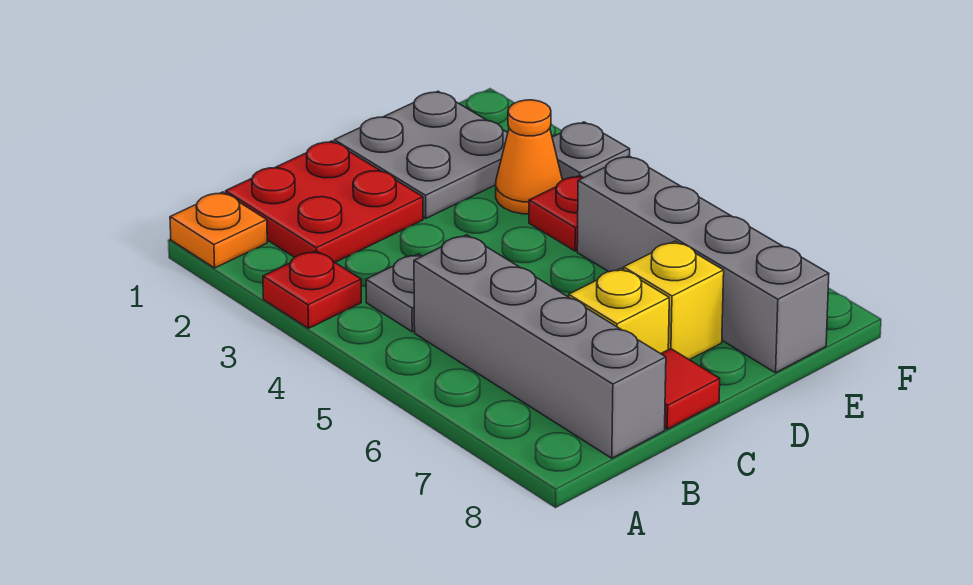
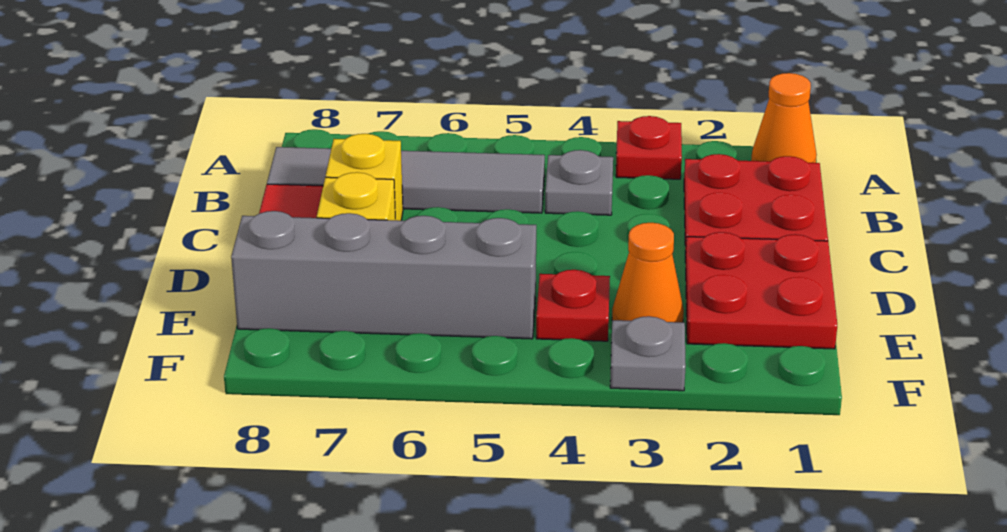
orange plate A1 level 1 -> orange cone A1 level 1
grey brick B5:B8 level 1 -> grey tile B5:B8 level 1
grey plate D1:E2 level 1 -> red plate D1:E2 level 1

